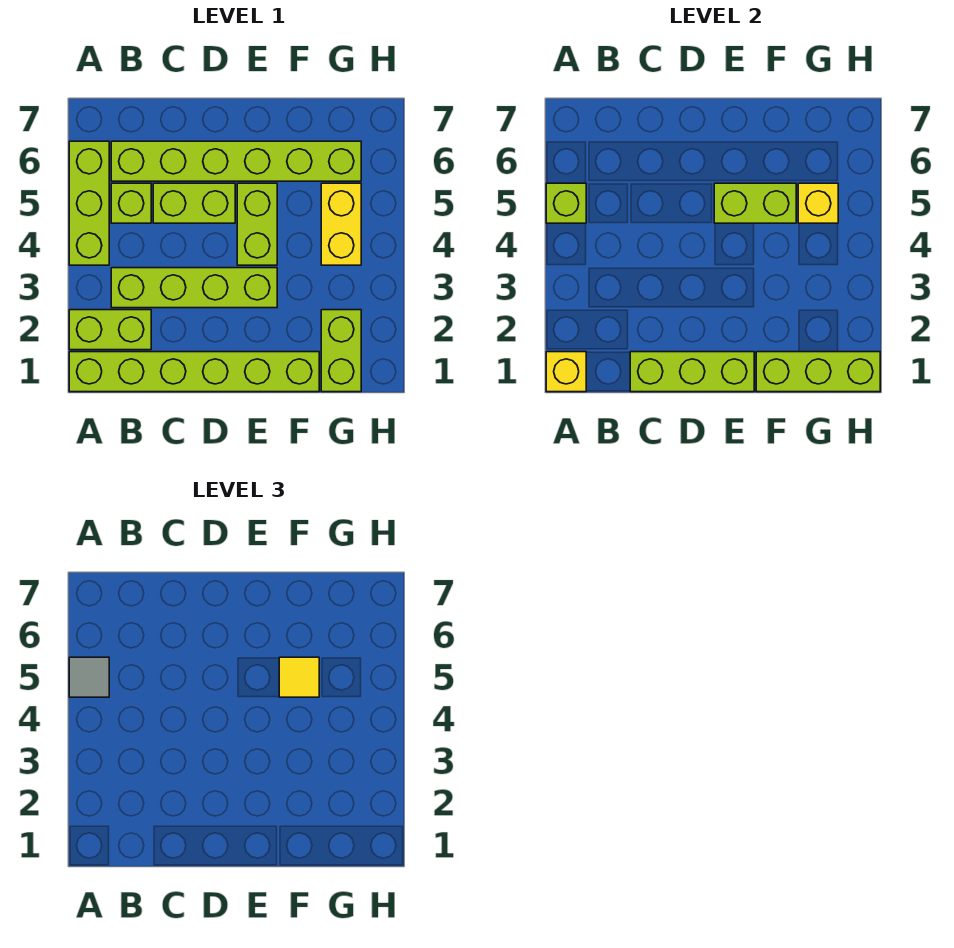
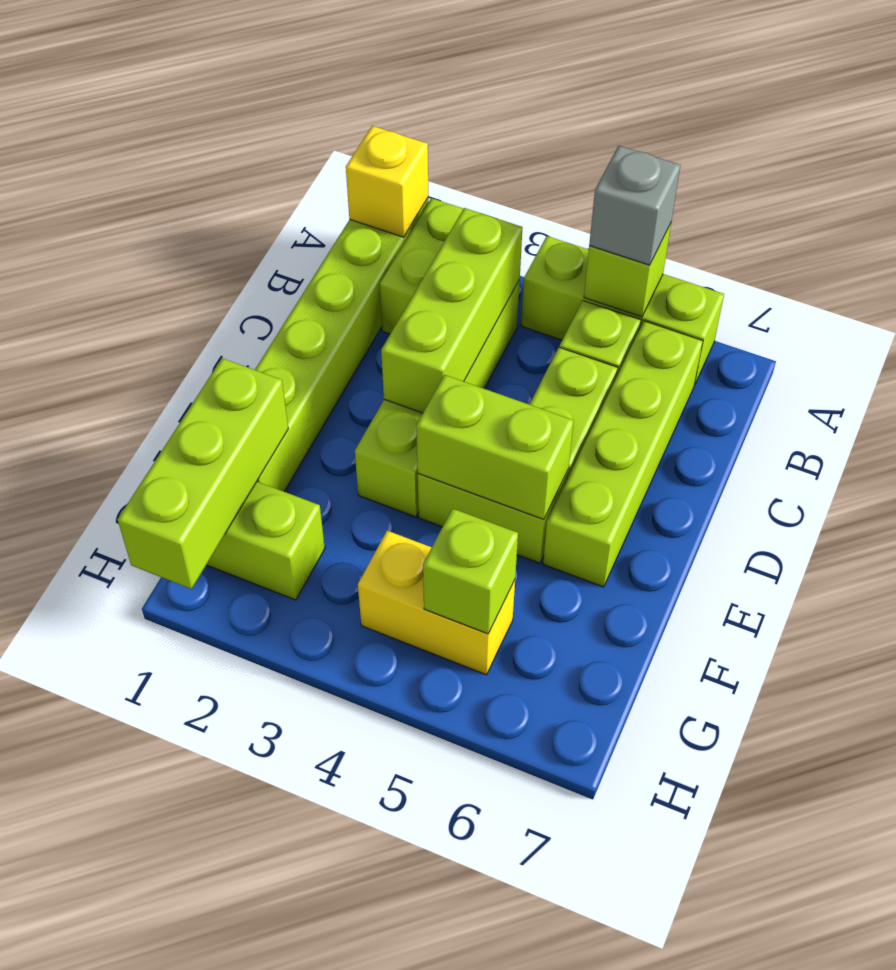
grey tile A5 level 3 -> grey brick A5 level 3
lime brick B6:G6 level 1 -> lime brick B6:E6 level 1
lime brick C1:E1 level 2 -> lime brick B3:D3 level 2
lime brick E5:F5 level 2 -> lime brick E4:E5 level 2
yellow tile F5 level 3 -> none
yellow brick G5 level 2 -> lime brick G5 level 2

